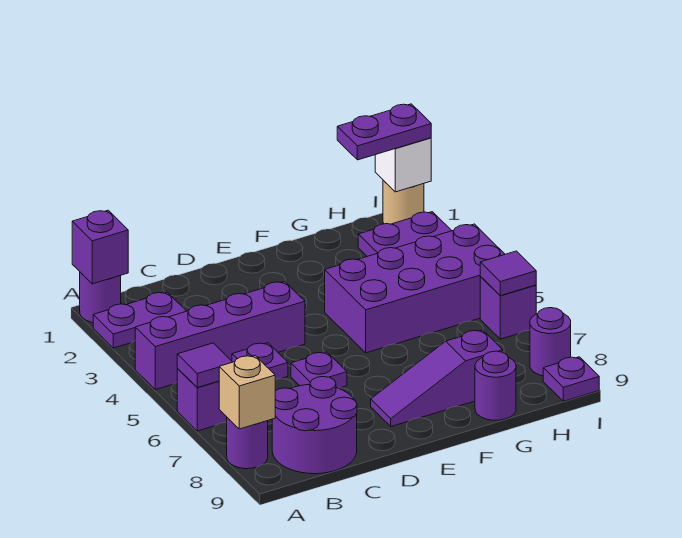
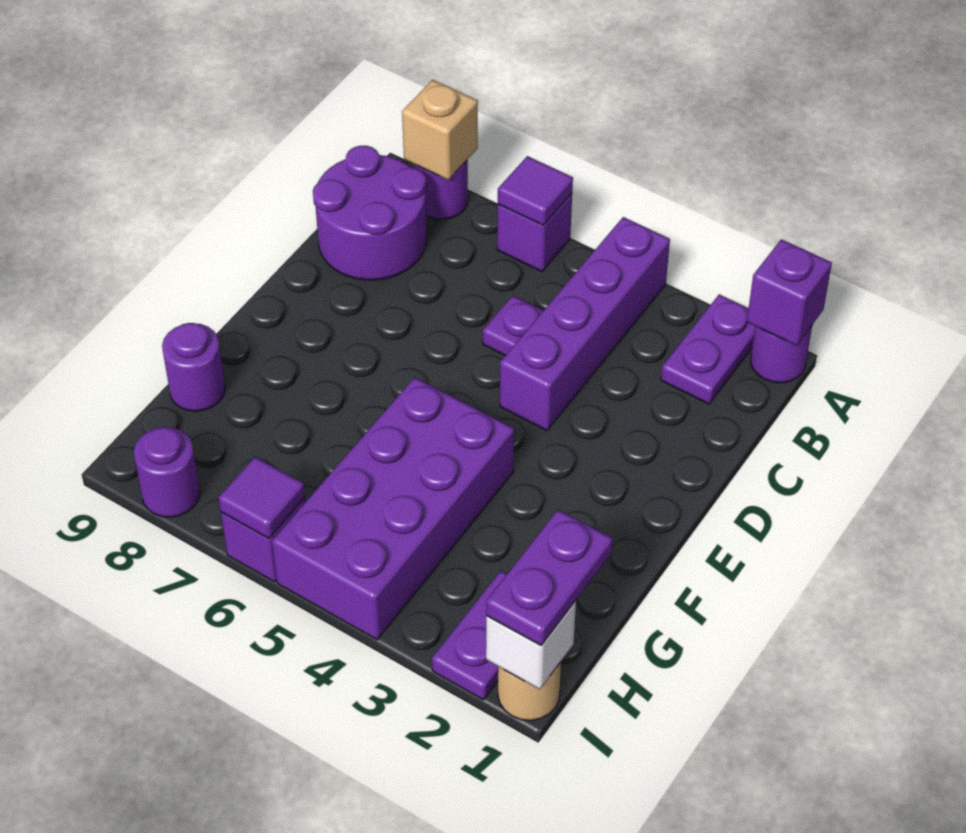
purple plate D6 level 1 -> none
purple slope E8:G8 level 1 top G -> none
purple plate I9 level 1 -> none

